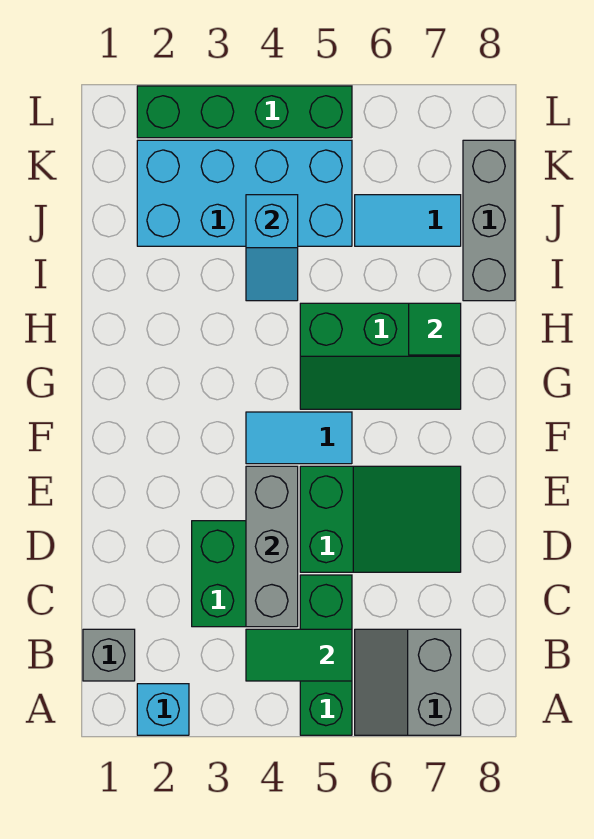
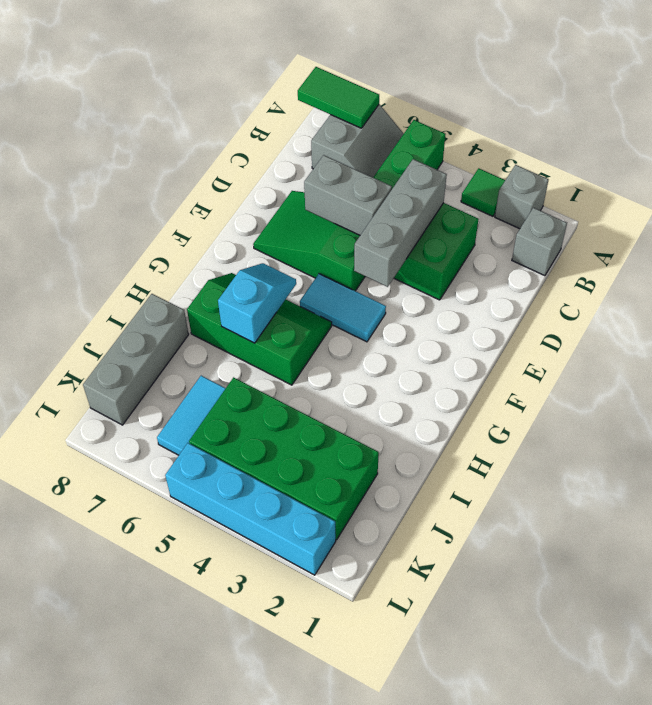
cyan brick A2 level 1 -> grey brick A2 level 1
green tile B4:B5 level 2 -> green tile A7:A8 level 2
none -> grey brick D5:D6 level 2
green tile H7 level 2 -> green tile A3 level 1
cyan slope I4:J4 level 2 top J -> cyan slope G6:H6 level 2 top H
cyan brick J2:K5 level 1 -> green brick J2:K5 level 1
cyan tile J6:J7 level 1 -> cyan tile J6:K6 level 1
green brick L2:L5 level 1 -> cyan brick L2:L5 level 1

